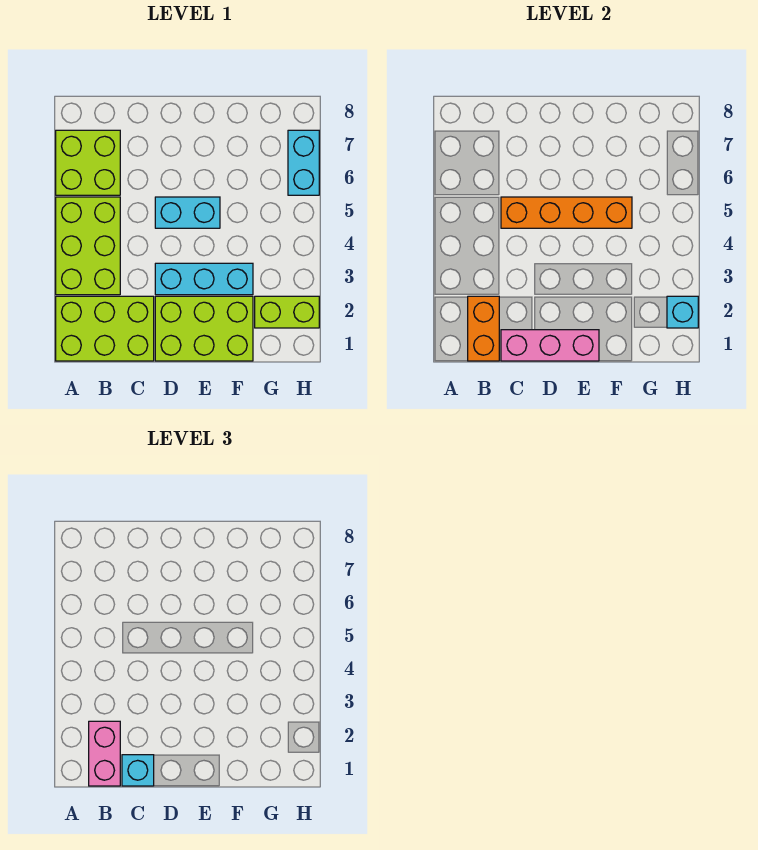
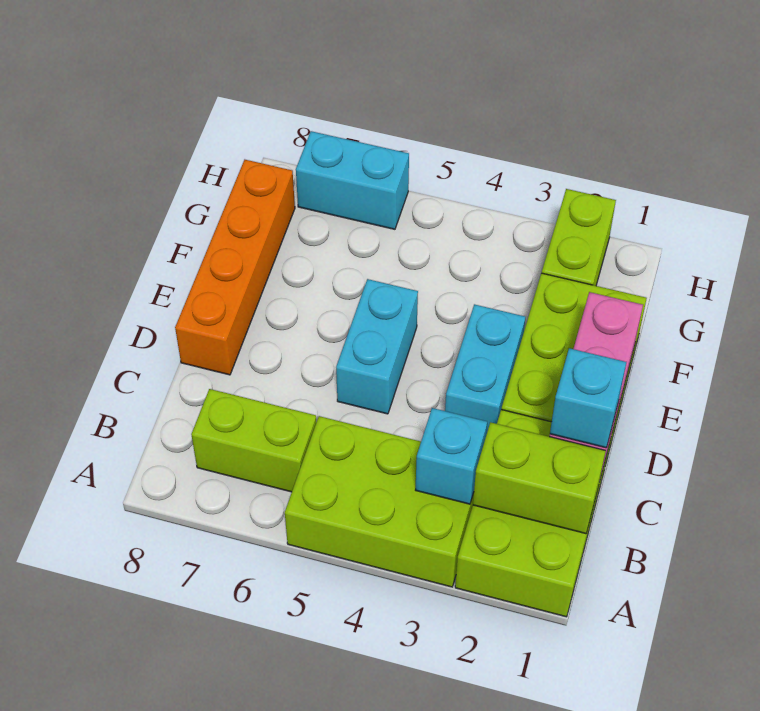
lime brick A6:B7 level 1 -> lime brick B6:B7 level 1
orange brick B1:B2 level 2 -> lime brick B1:B2 level 2
pink brick B1:B2 level 3 -> none
orange brick C5:F5 level 2 -> orange brick D8:G8 level 1
cyan brick D3:F3 level 1 -> cyan brick D3:E3 level 1
cyan brick H2 level 2 -> cyan brick B3 level 2

